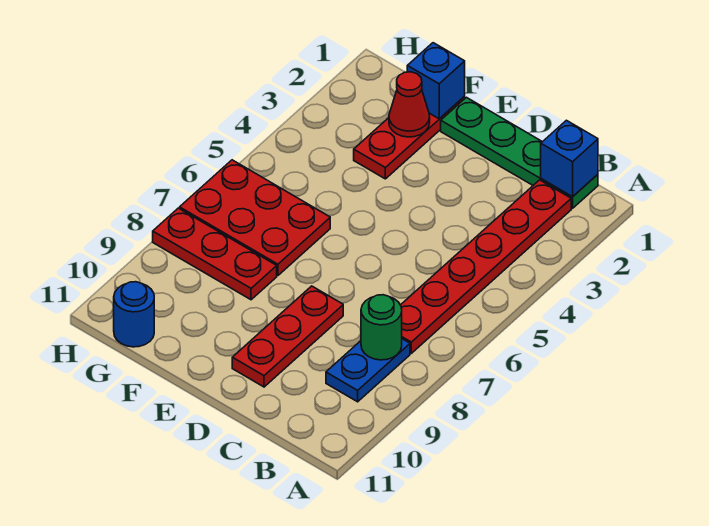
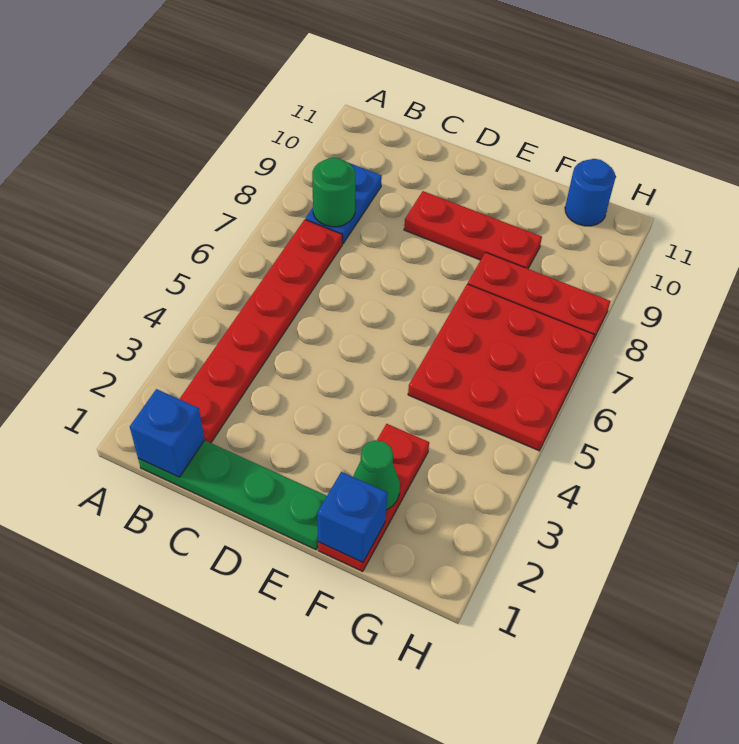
red plate D8:D10 level 1 -> red plate D9:F9 level 1
red cone F2 level 2 -> green cone F2 level 2
red plate F6:H7 level 1 -> red plate F5:H7 level 1

